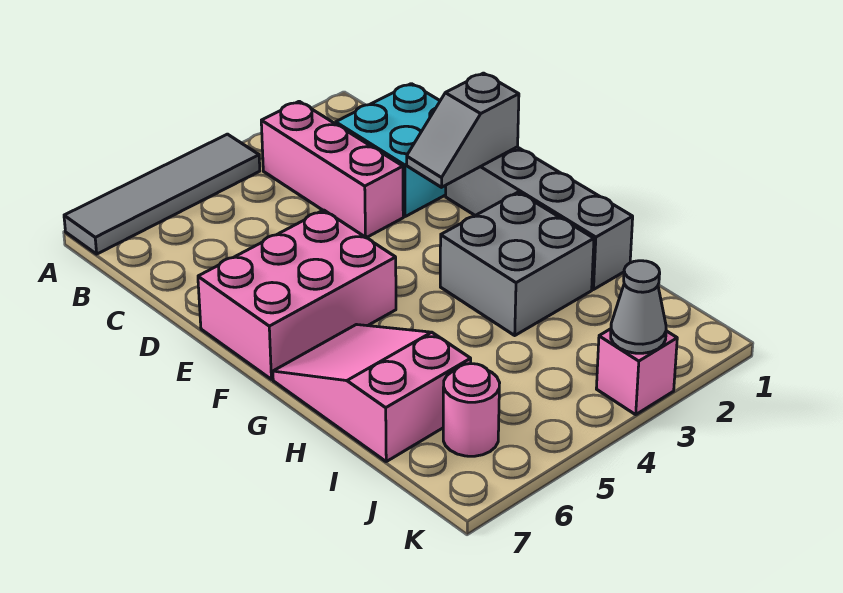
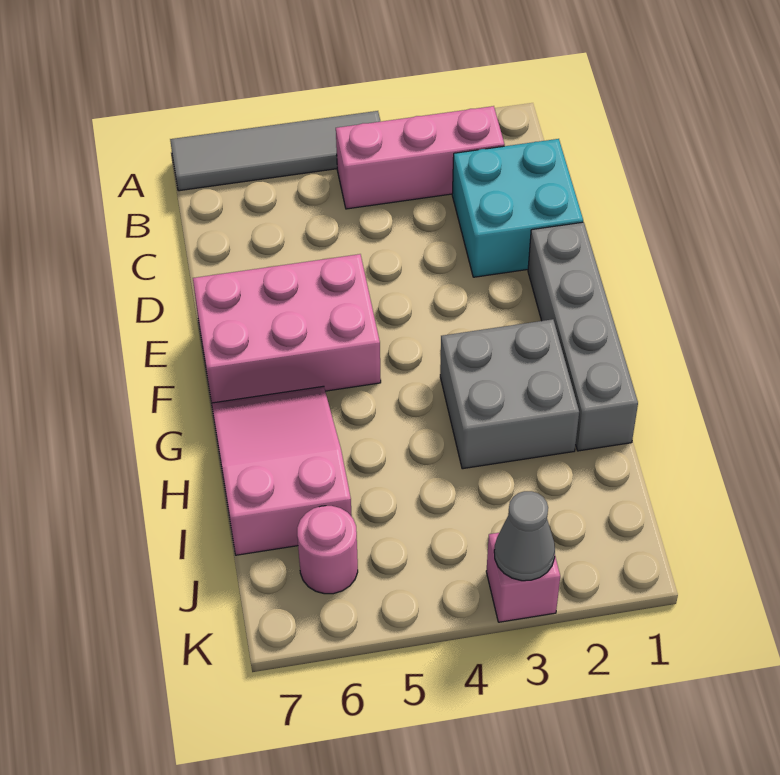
pink brick B3:D3 level 1 -> pink brick B2:B4 level 1
grey slope E1:E2 level 2 top 1 -> none

